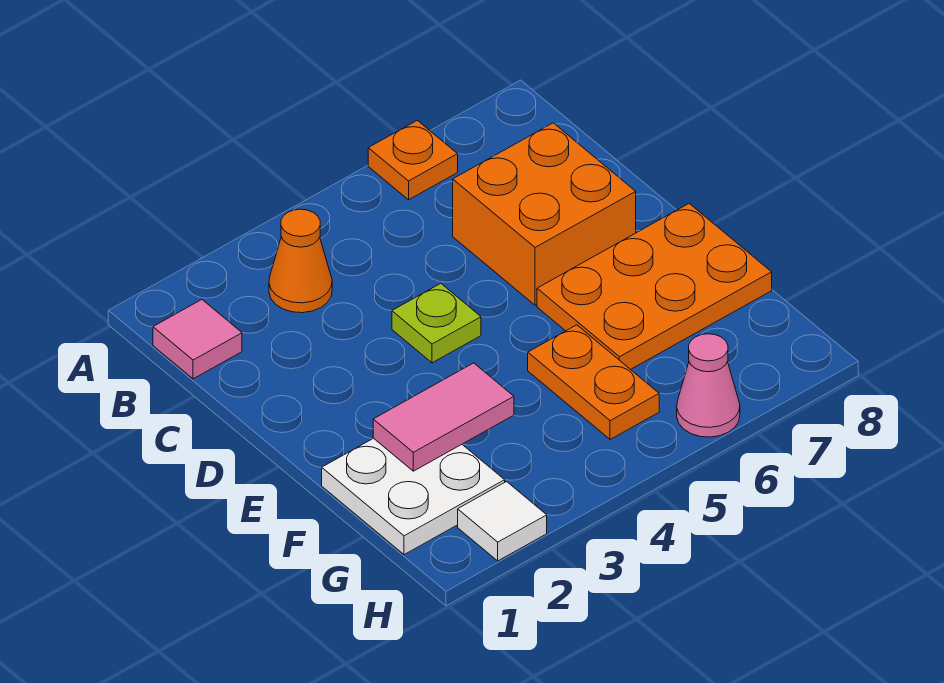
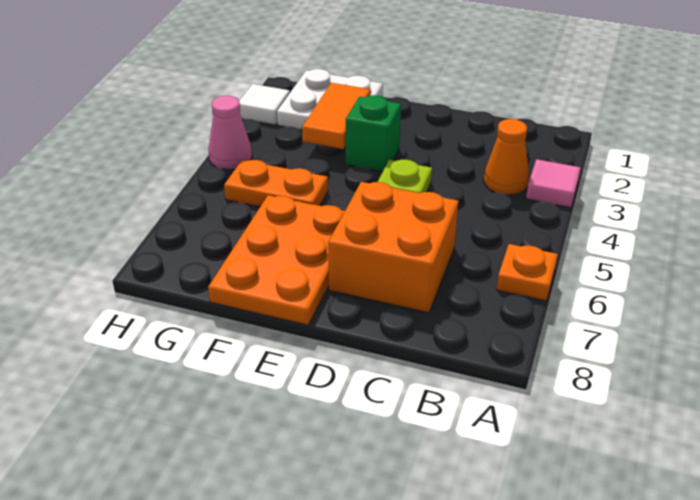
pink tile B1 level 1 -> pink tile A3 level 1
none -> green brick E3 level 1
pink tile F2:F3 level 2 -> orange tile F2:F3 level 2
pink cone H6 level 1 -> pink cone H4 level 1

